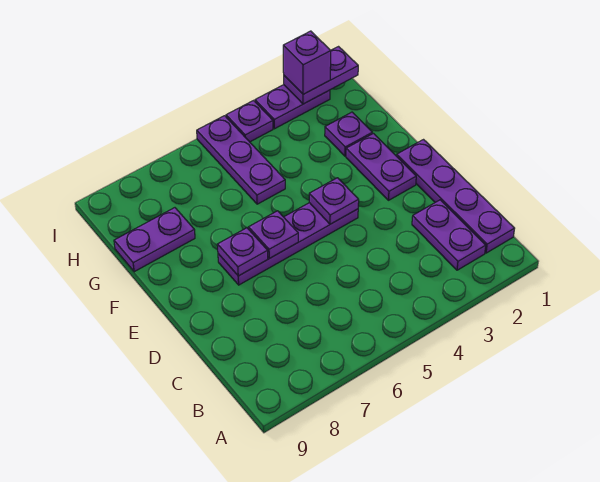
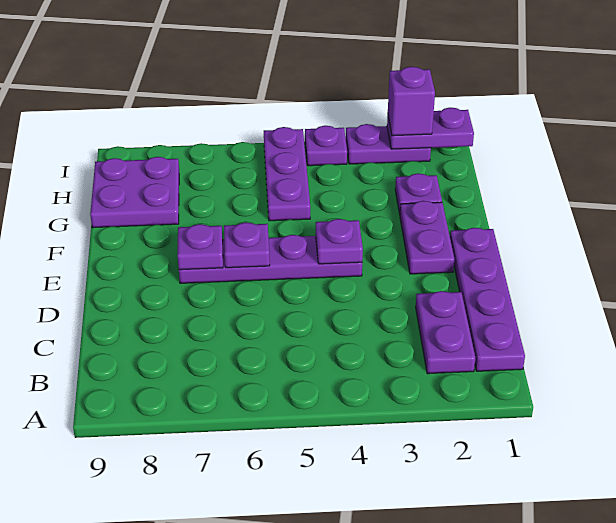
purple plate G8:G9 level 1 -> purple plate G8:H9 level 1

